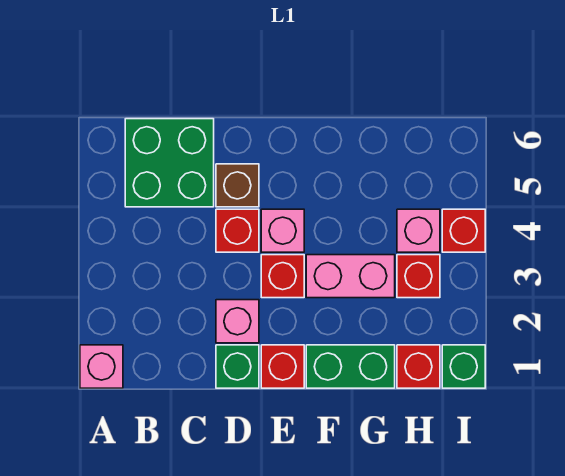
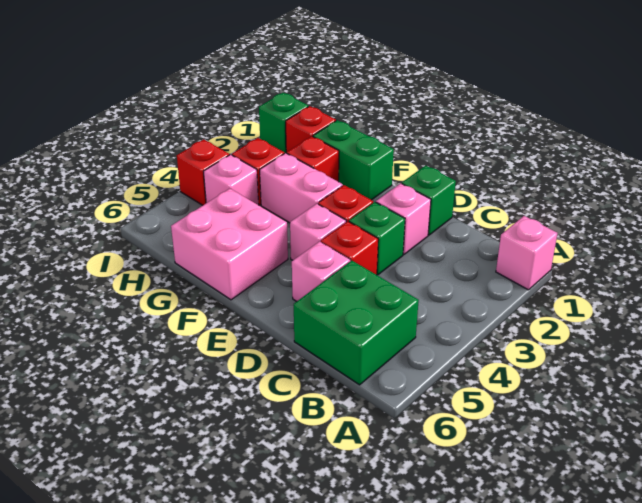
none -> green brick D3 level 1
brown brick D5 level 1 -> pink brick D5 level 1
red brick E1 level 1 -> red brick G2 level 1
none -> pink brick F5:G6 level 1

